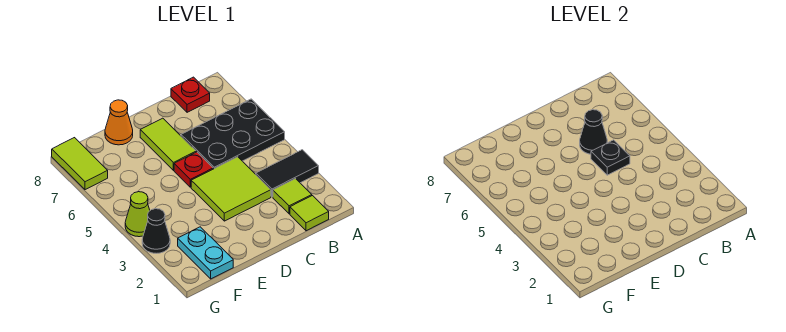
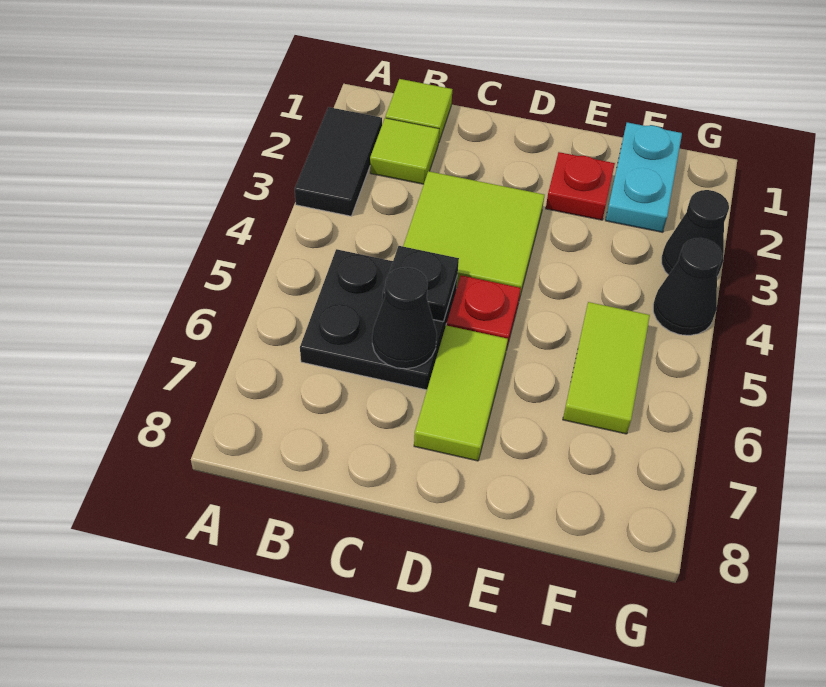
black tile A3:B3 level 1 -> black tile A2:A3 level 1
black plate A5:C6 level 1 -> black plate B5:C6 level 1
red plate B8 level 1 -> red plate E2 level 1
orange cone E8 level 1 -> none
lime cone G4 level 1 -> black cone G4 level 1
lime tile G7:G8 level 1 -> lime tile F5:F6 level 1

